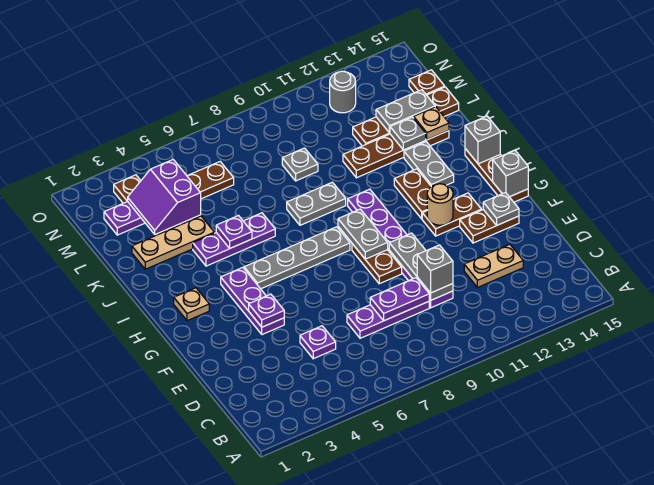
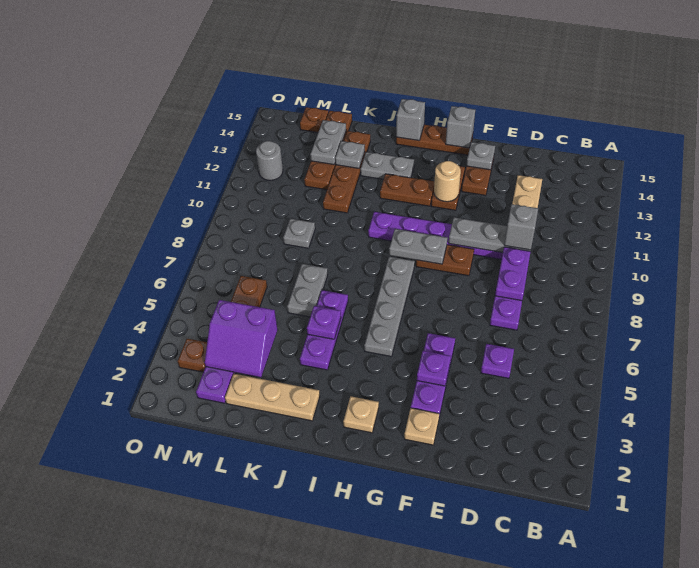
purple plate F4:H4 level 1 -> purple plate F3:F5 level 1
grey plate J8:J9 level 1 -> grey plate K6:K7 level 1
tan plate K2:K4 level 1 -> tan plate J2:L2 level 1
tan plate K14 level 2 -> tan plate F2 level 1

